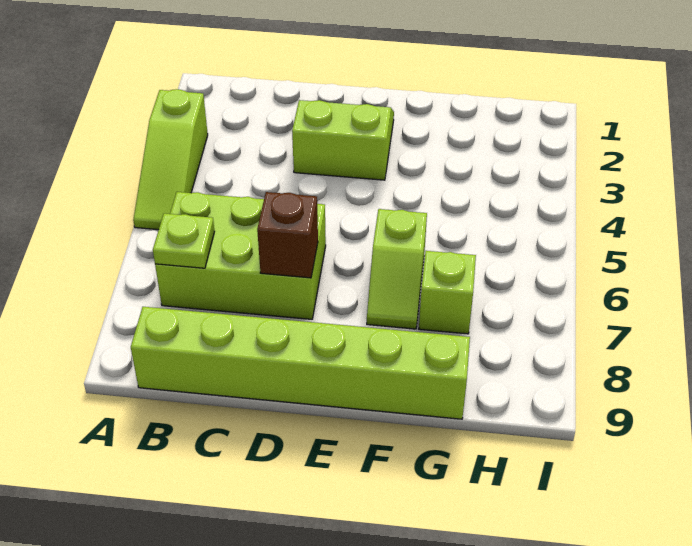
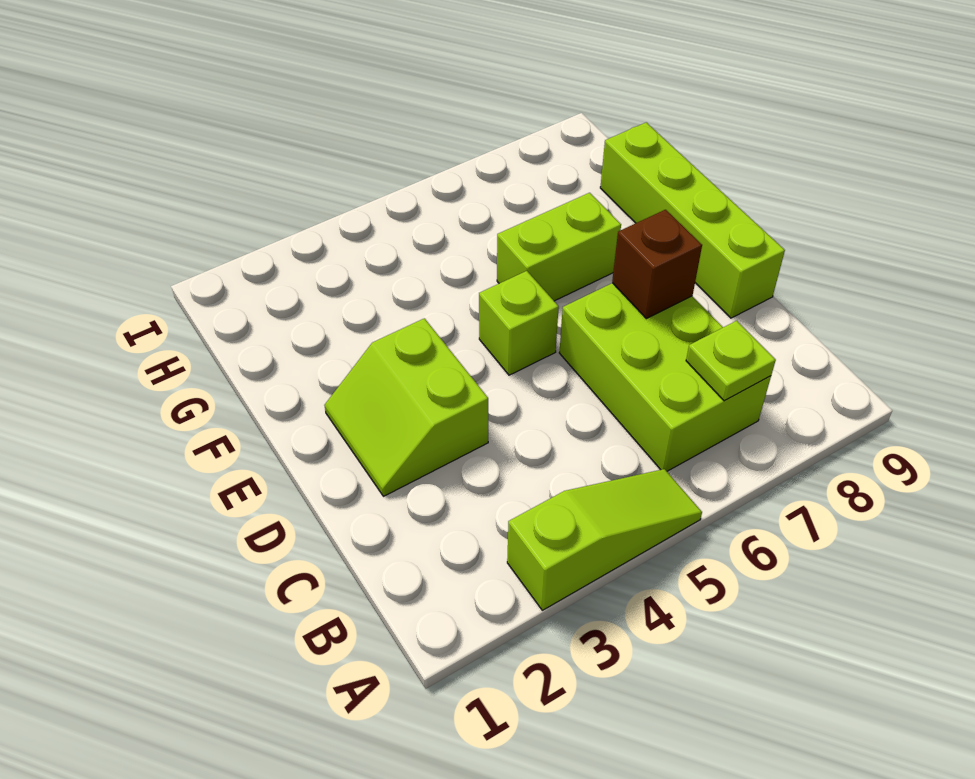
lime brick B9:G9 level 1 -> lime brick D9:G9 level 1
lime slope F6:F7 level 1 top 6 -> lime brick F6:F7 level 1
lime brick G7 level 1 -> lime brick E5 level 1

